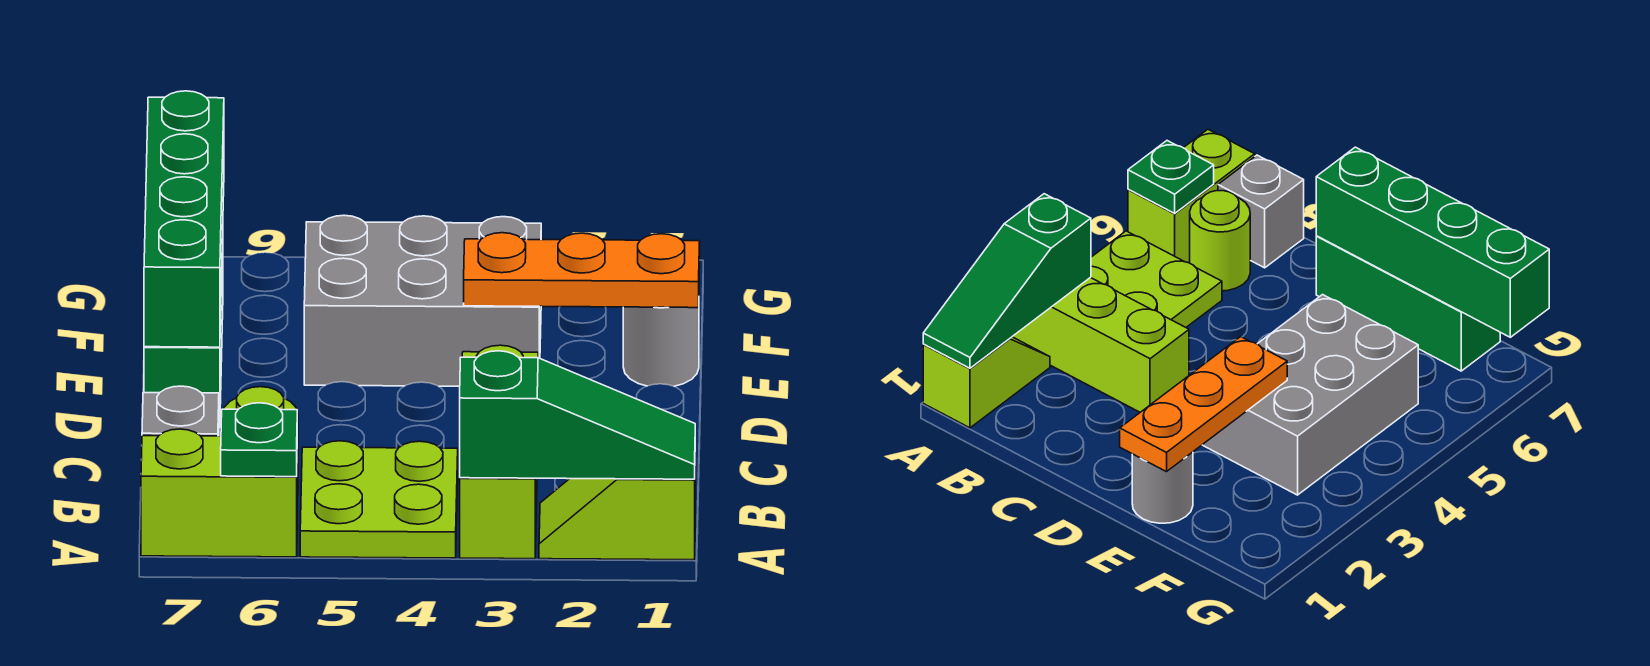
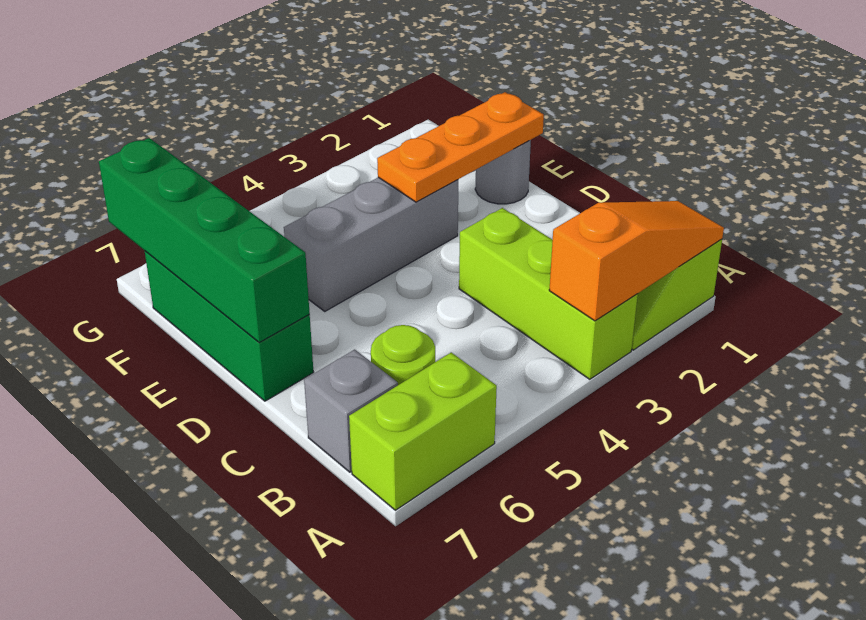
green slope A1:A3 level 2 top 3 -> orange slope A1:A3 level 2 top 3
lime plate A4:B5 level 1 -> none
green plate A6 level 2 -> none
grey brick E3:F5 level 1 -> grey brick E3:E5 level 1

